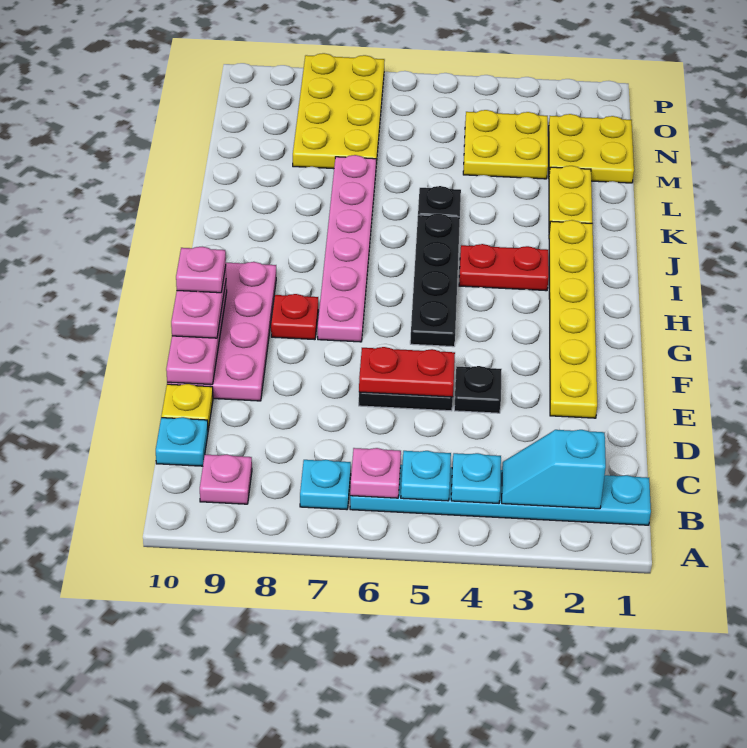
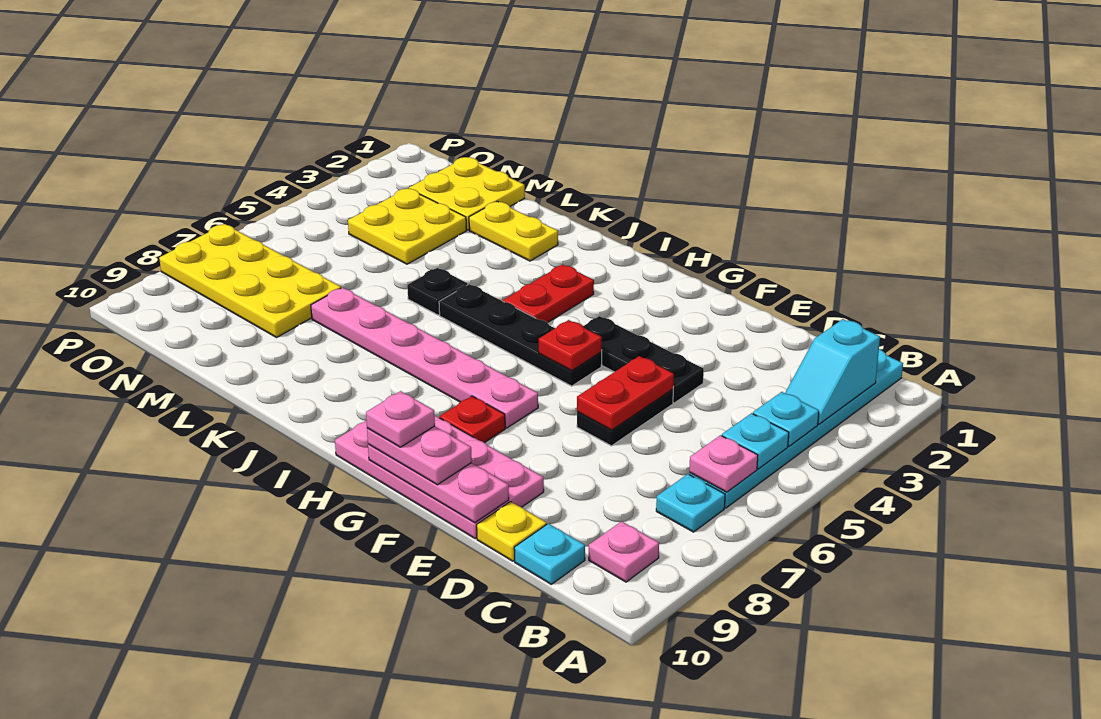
yellow plate E2:J2 level 1 -> none
black plate E4 level 1 -> black plate E4:G4 level 1
none -> red plate G5 level 2

